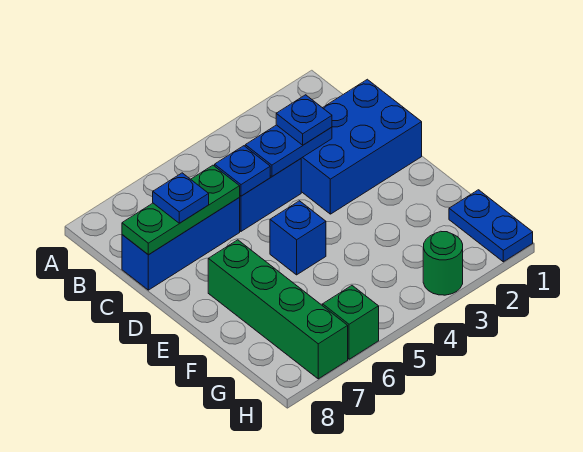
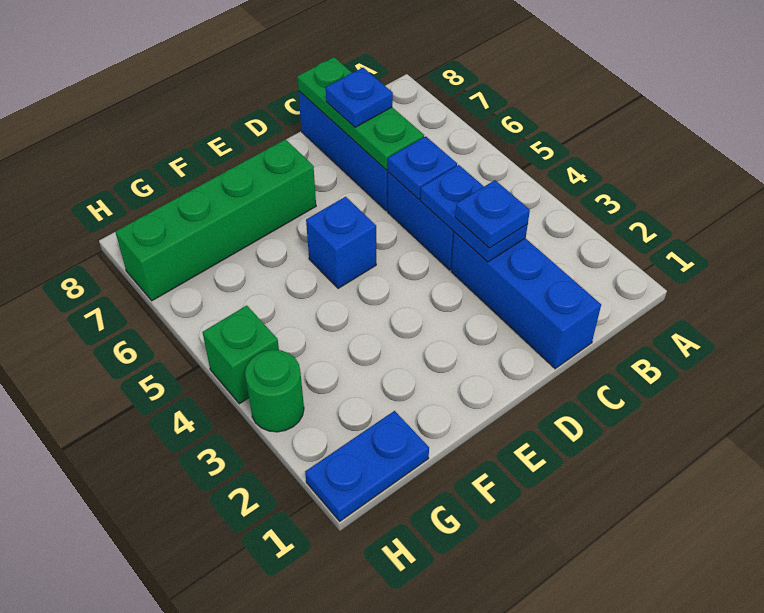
blue brick C1:D3 level 1 -> blue brick C1:C3 level 1
green brick H6 level 1 -> green brick H4 level 1

